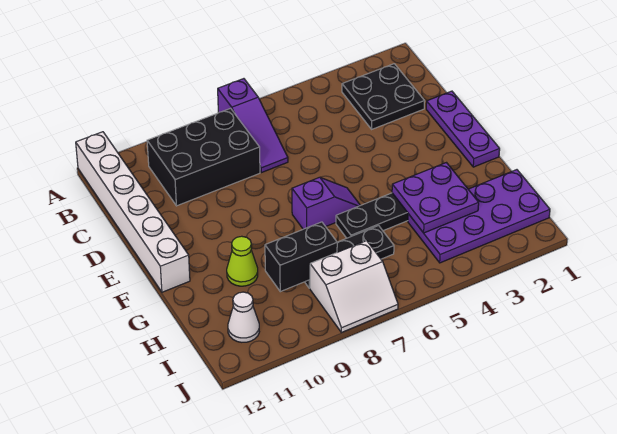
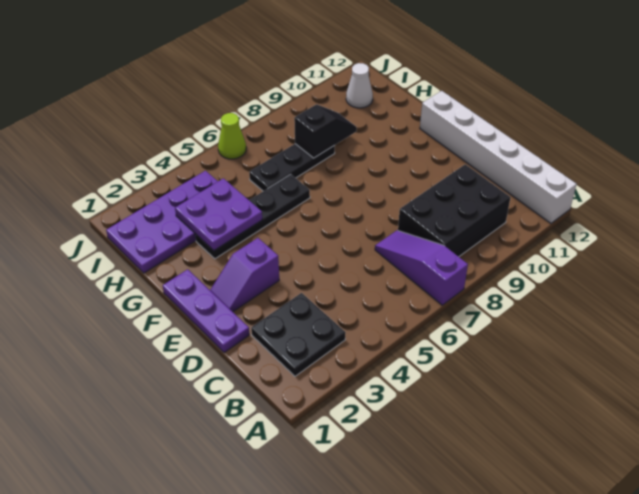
purple slope F6:F7 level 1 top 7 -> purple slope E2:E3 level 1 top 3
lime cone G10 level 1 -> lime cone J6 level 1
black brick H8:H9 level 2 -> black slope H8:H9 level 2 top 8
white slope I7:J8 level 1 top I -> none

